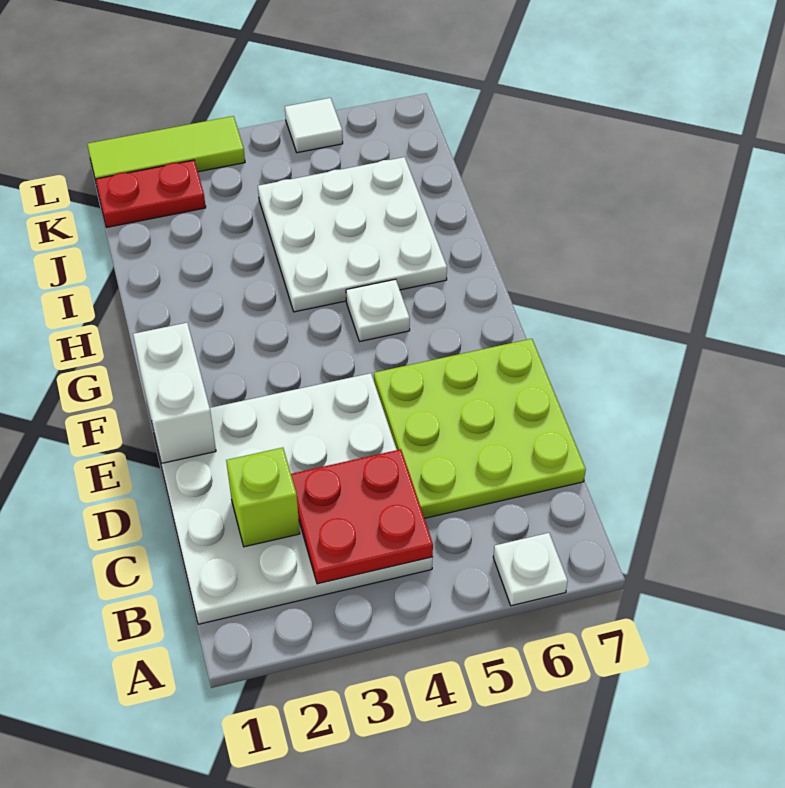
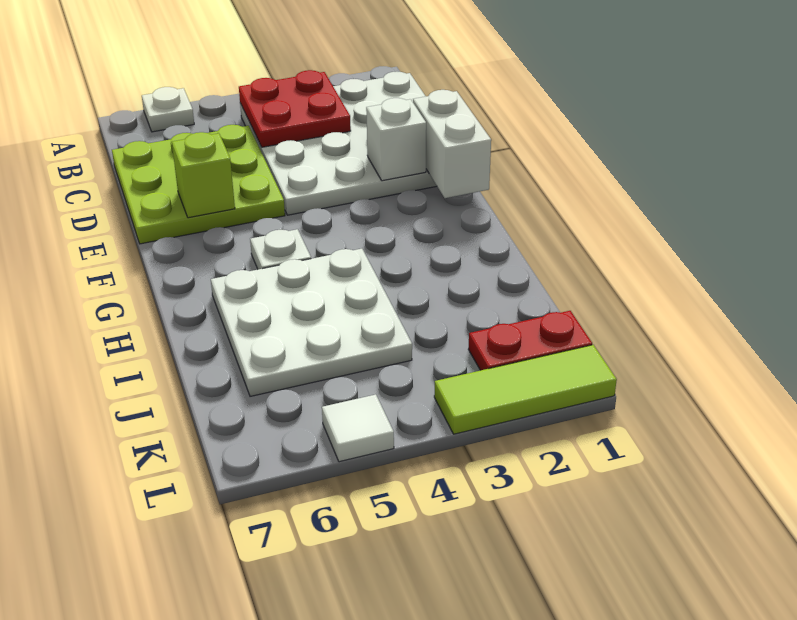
lime brick C2 level 2 -> lime brick E6 level 2
none -> white brick E2 level 2

